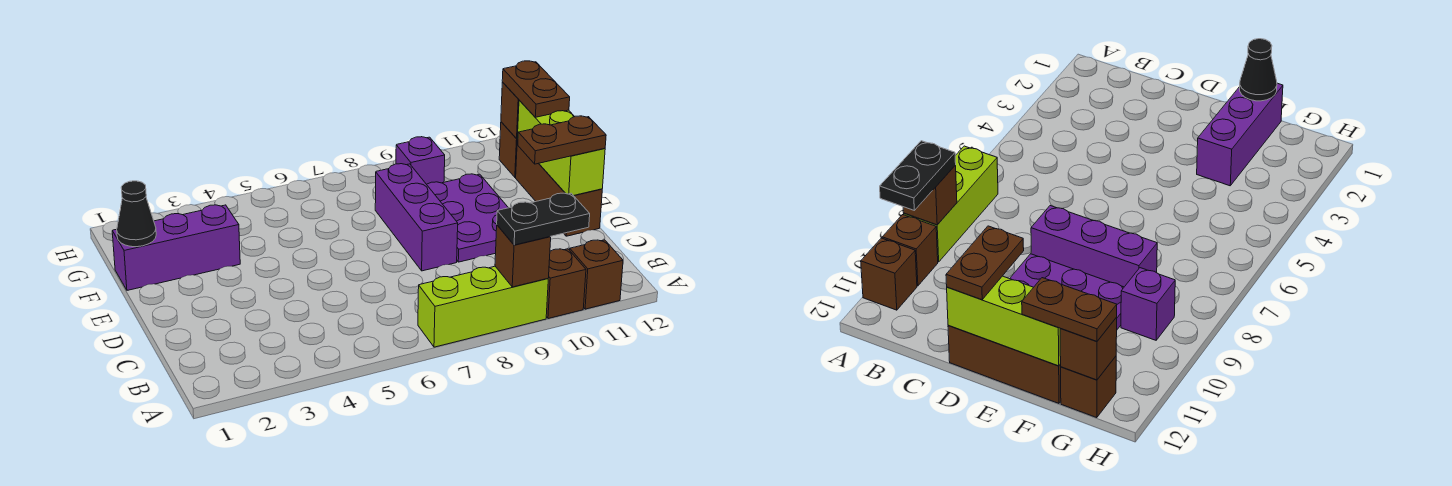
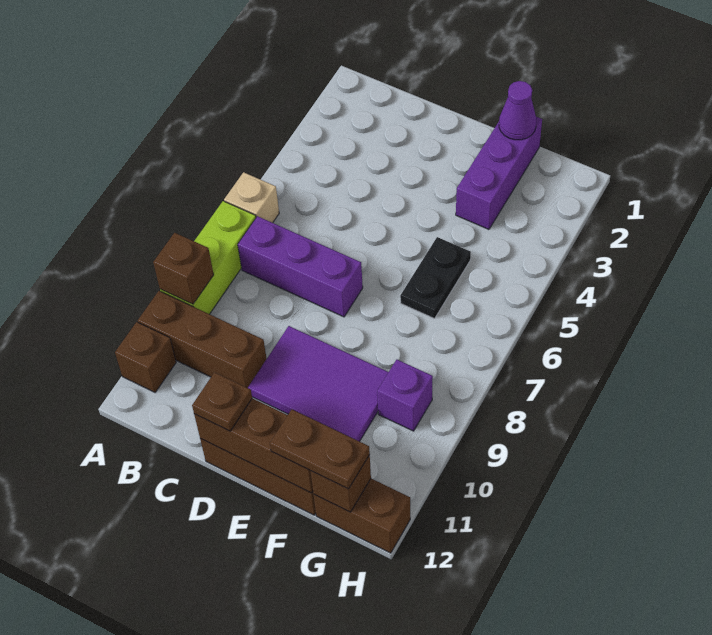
none -> tan brick A6 level 1
black plate A9:A10 level 3 -> black plate F5:F6 level 1
brown brick A10 level 1 -> brown brick A10:C10 level 1
purple brick D8:F8 level 1 -> purple brick B7:D7 level 1
purple plate D9:F10 level 1 -> purple tile D9:F10 level 1
brown plate D11:D12 level 3 -> brown plate D12 level 3
lime brick D12:F12 level 2 -> brown brick D12:F12 level 2
black cone F1 level 2 -> purple cone F1 level 2
brown brick G12 level 1 -> brown brick G12:H12 level 1

